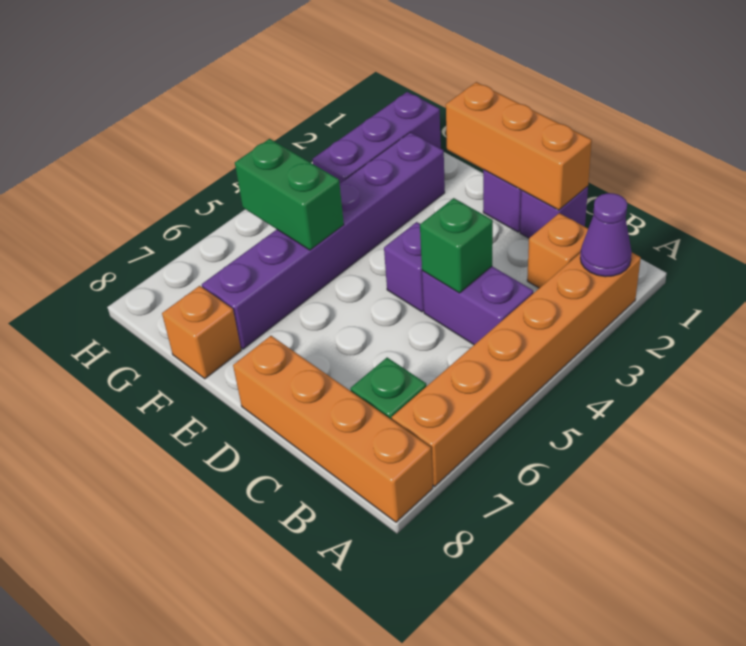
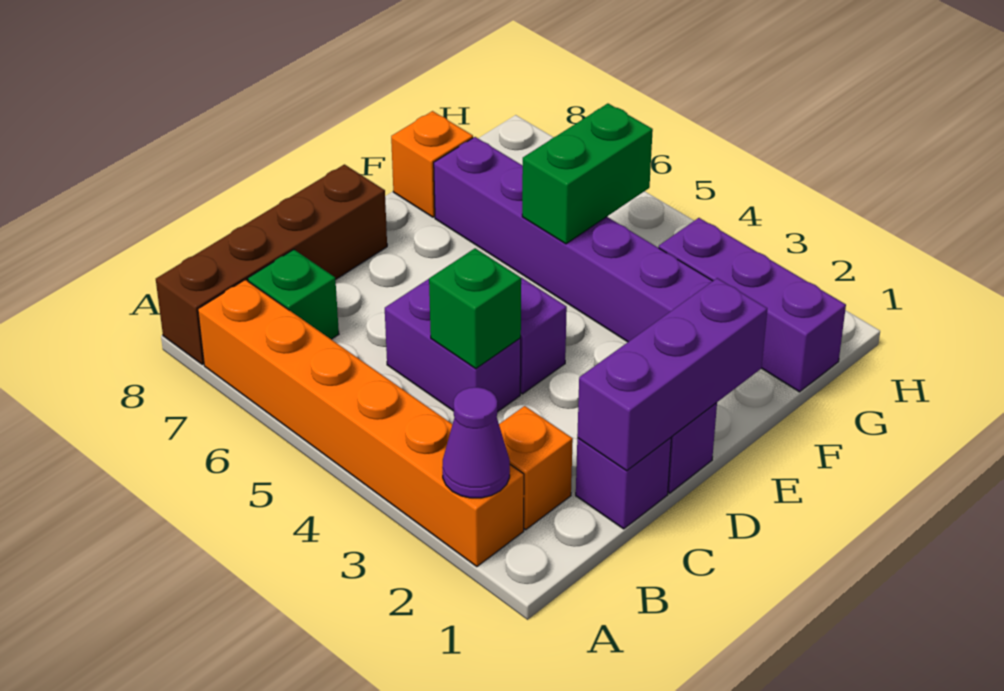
orange brick A8:D8 level 1 -> brown brick A8:D8 level 1
purple brick B4:C4 level 1 -> purple brick C4:C5 level 1
orange brick C1:E1 level 2 -> purple brick C1:E1 level 2

